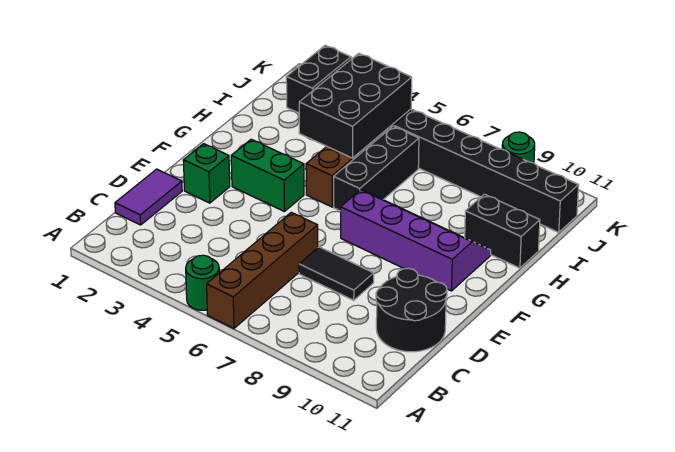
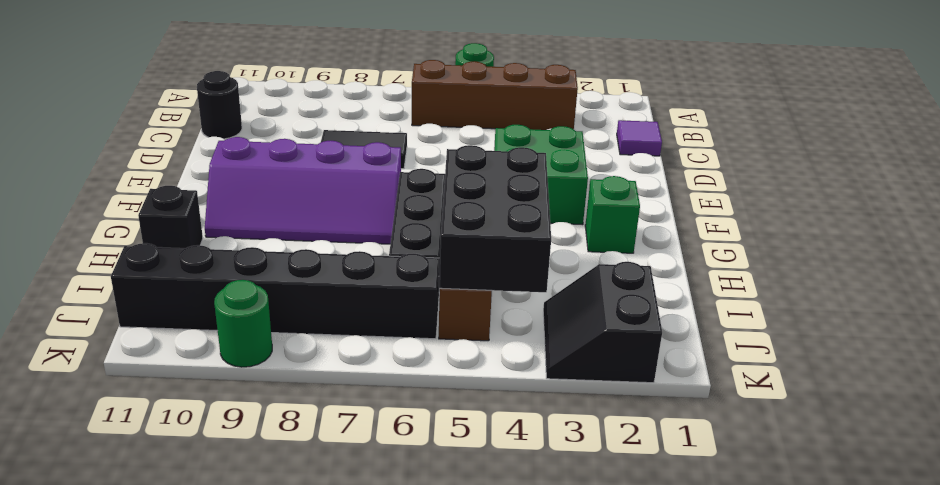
brown brick A6:D6 level 1 -> brown brick B3:B6 level 1
purple tile C1:D1 level 1 -> purple tile C1 level 1
black round brick C10:D11 level 1 -> black round brick C11 level 1
green brick E2 level 1 -> green brick G2 level 1
green brick F3:F4 level 1 -> green brick E3:F4 level 1
black brick H10:H11 level 1 -> black brick H11 level 1

